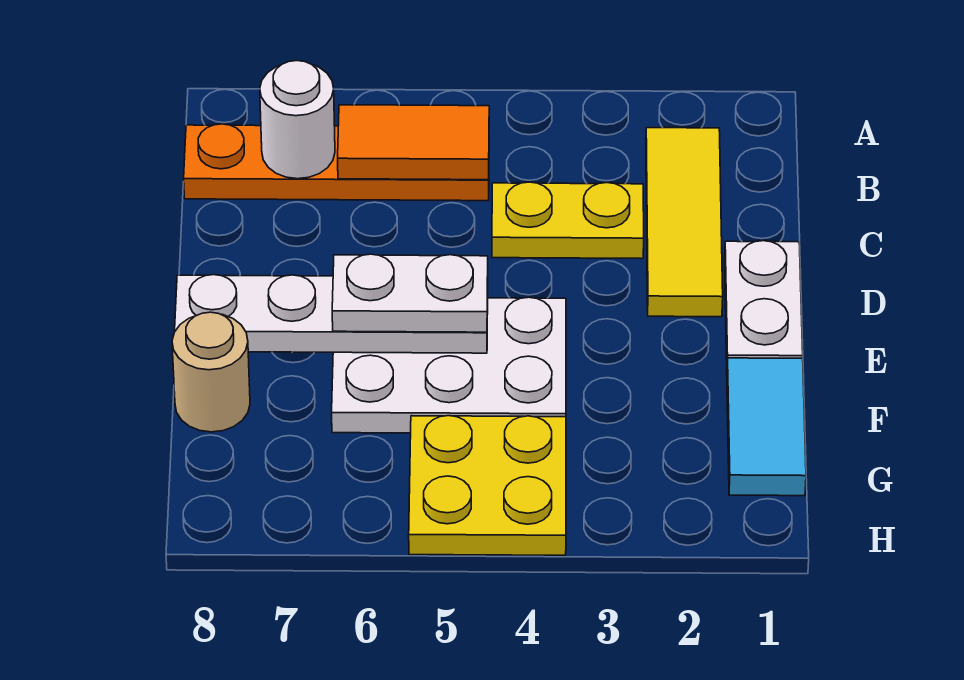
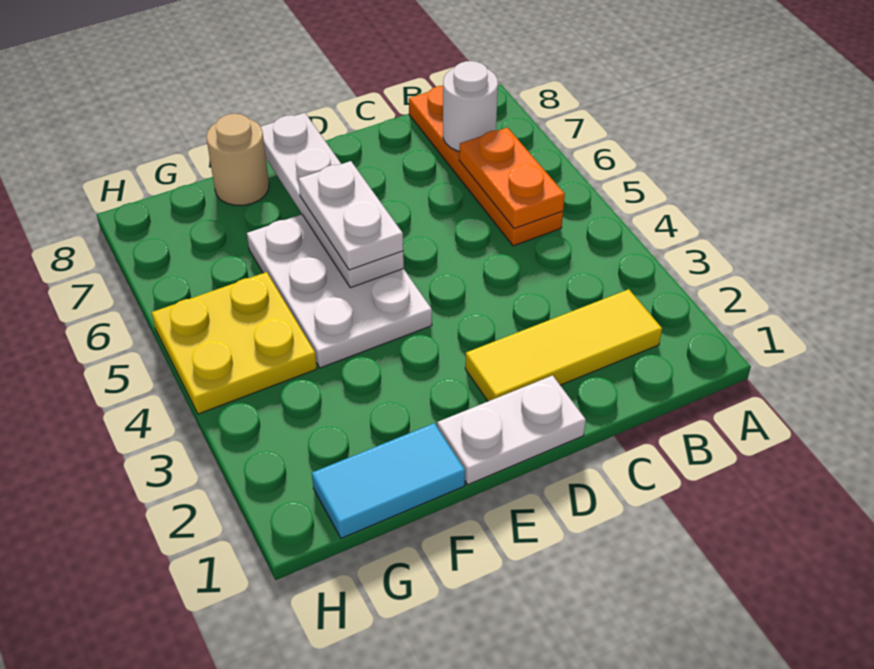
orange tile B5:B6 level 2 -> orange plate B5:B6 level 2
yellow plate C3:C4 level 1 -> none

